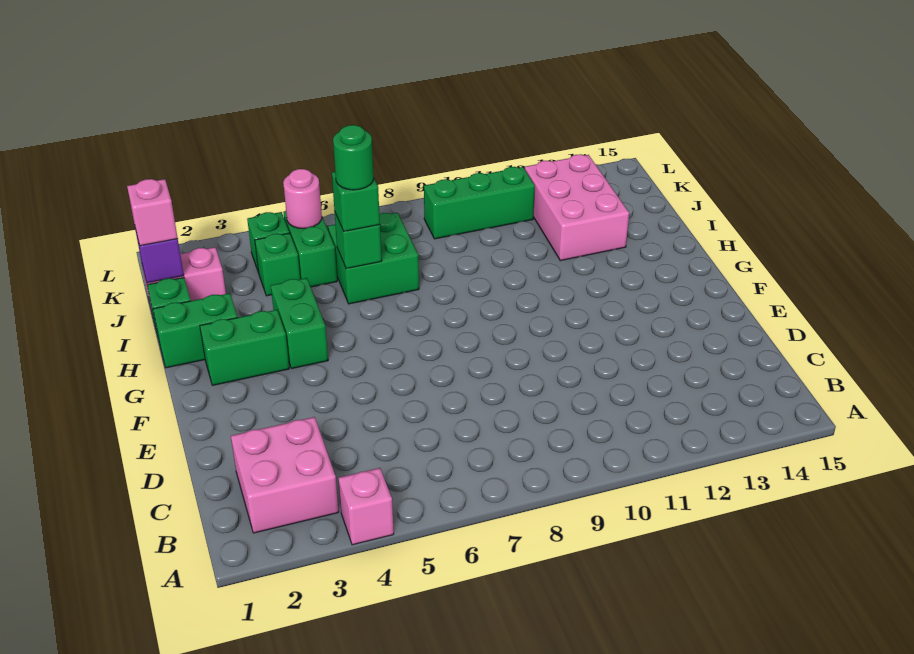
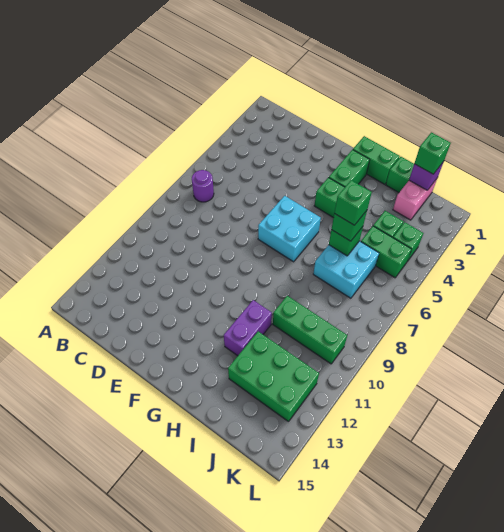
pink brick A4 level 1 -> none
pink brick B2:C3 level 1 -> none
none -> purple round brick B7 level 1
none -> cyan brick F6:G7 level 1
green brick H1:H2 level 1 -> green brick G1:H1 level 1
none -> purple brick H11:H12 level 1
green brick I6:J7 level 1 -> cyan brick I6:J7 level 1
green round brick I6 level 4 -> green brick I6 level 4
pink brick I12:K13 level 1 -> green brick I12:K13 level 1
pink brick J1 level 3 -> green brick J1 level 3
pink round brick K5 level 2 -> none
green brick K9:K11 level 1 -> green brick I10:K10 level 1

